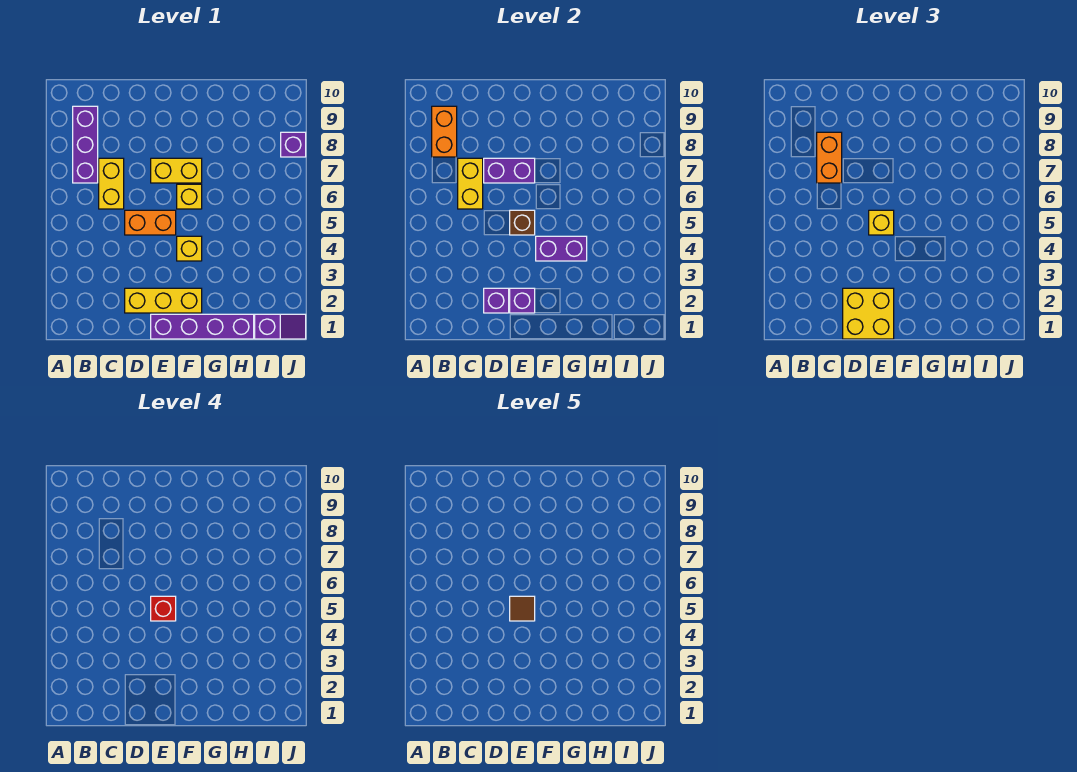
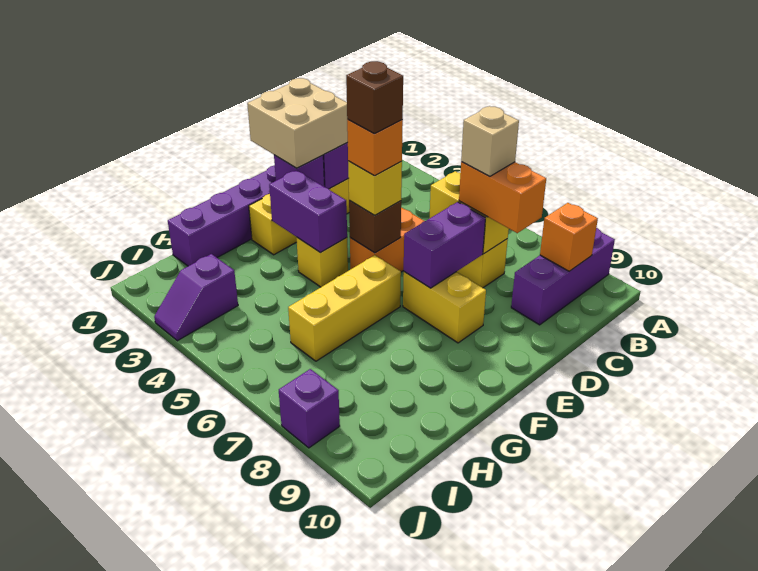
purple brick B7:B9 level 1 -> purple brick A9:C9 level 1
orange brick B8:B9 level 2 -> orange brick B9 level 2
none -> tan brick C7 level 4
yellow brick D1:E2 level 3 -> tan brick D1:E2 level 3
red brick E5 level 4 -> orange brick E5 level 4
brown tile E5 level 5 -> brown brick E5 level 5
yellow brick E7:F7 level 1 -> yellow brick E7:E8 level 1
purple brick F4:G4 level 2 -> purple brick F3:F4 level 2
yellow brick F6 level 1 -> yellow brick F6:H6 level 1
purple slope I1:J1 level 1 top I -> purple slope I3:J3 level 1 top I

